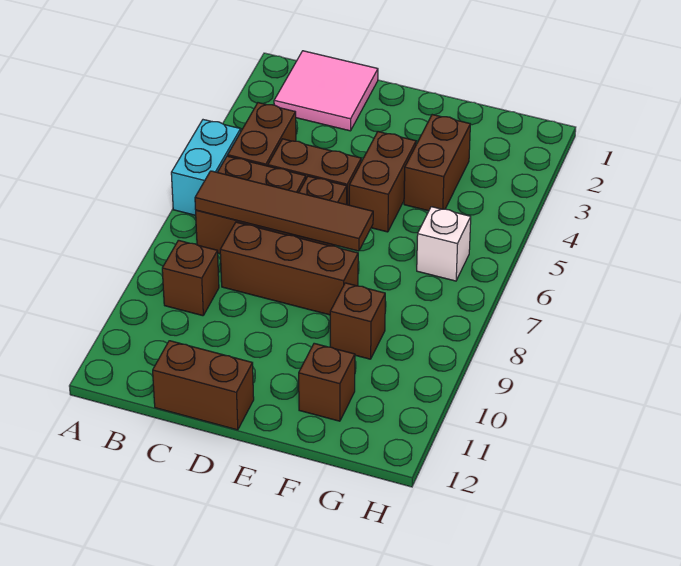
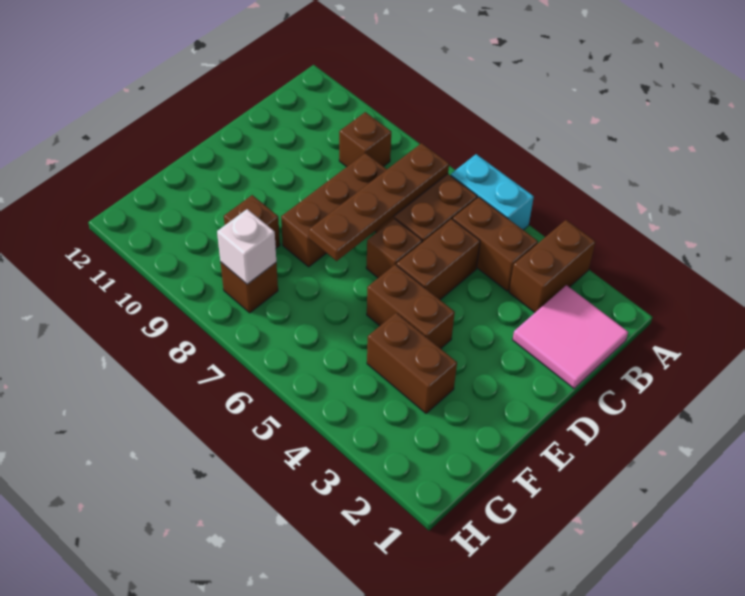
brown tile B7:E7 level 2 -> brown plate B7:E7 level 2
brown brick C12:D12 level 1 -> brown brick A3:B3 level 1
brown brick F11 level 1 -> brown brick G8 level 1
white brick G6 level 1 -> white brick G8 level 2

